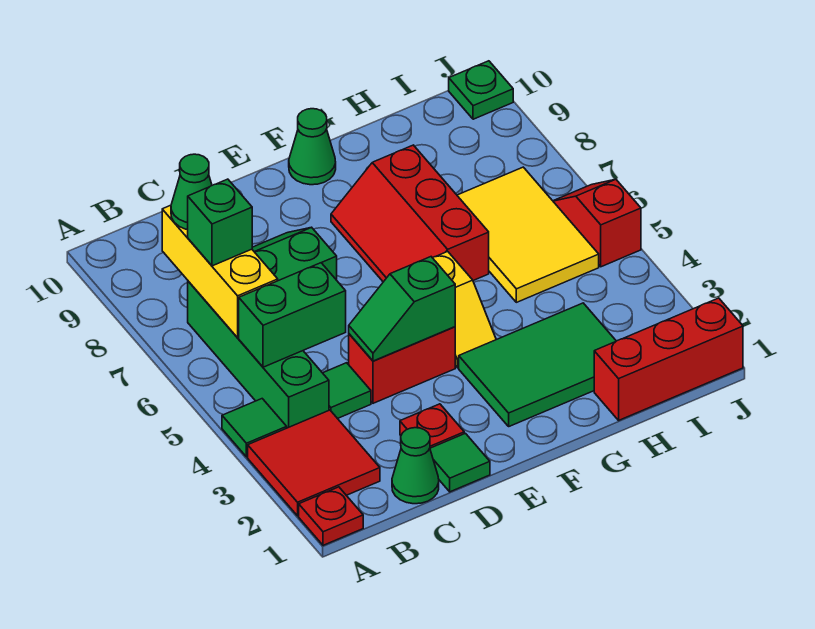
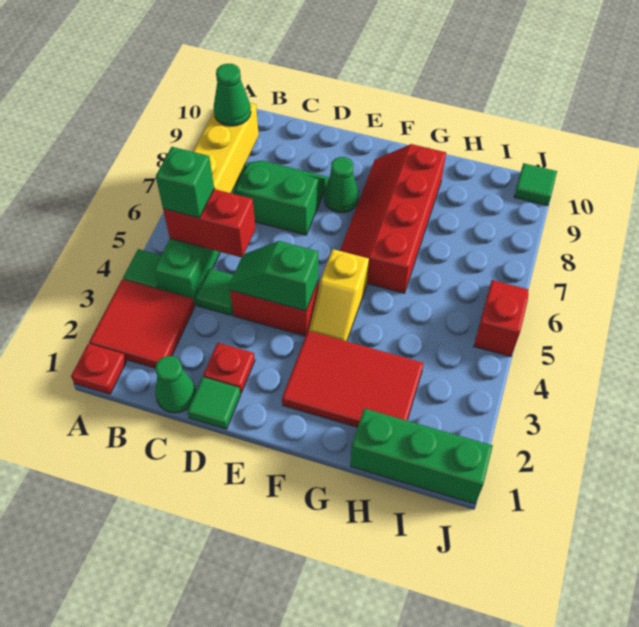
green brick B5:C5 level 2 -> red brick B5:C5 level 2
green brick B7 level 3 -> green brick B5 level 3
green tile F2:H3 level 1 -> red tile F2:H3 level 1
red slope F6:G8 level 1 top G -> red slope F6:G9 level 1 top G
green cone F10 level 1 -> green cone E8 level 1
red brick H1:J1 level 1 -> green brick H1:J1 level 1
yellow tile H5:I7 level 1 -> none
green plate J10 level 1 -> green tile J10 level 1

